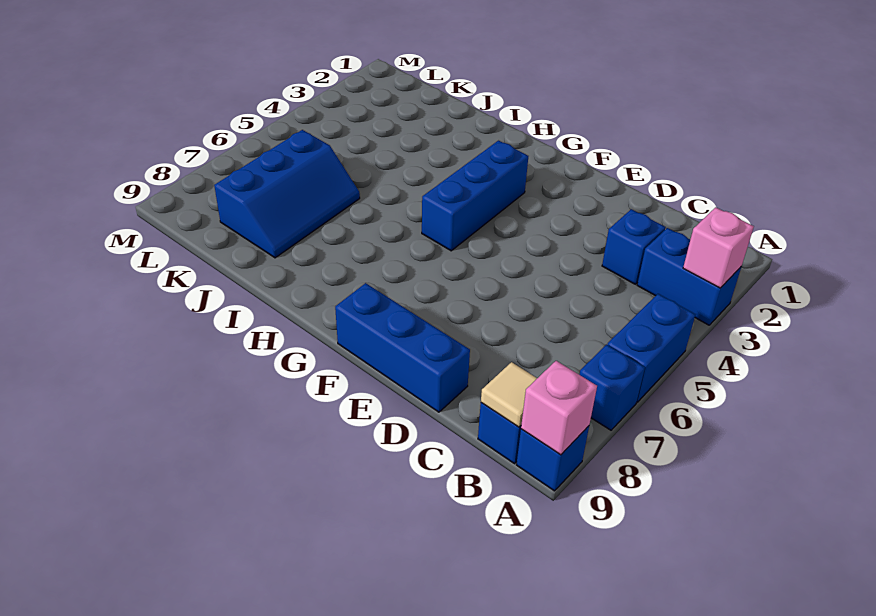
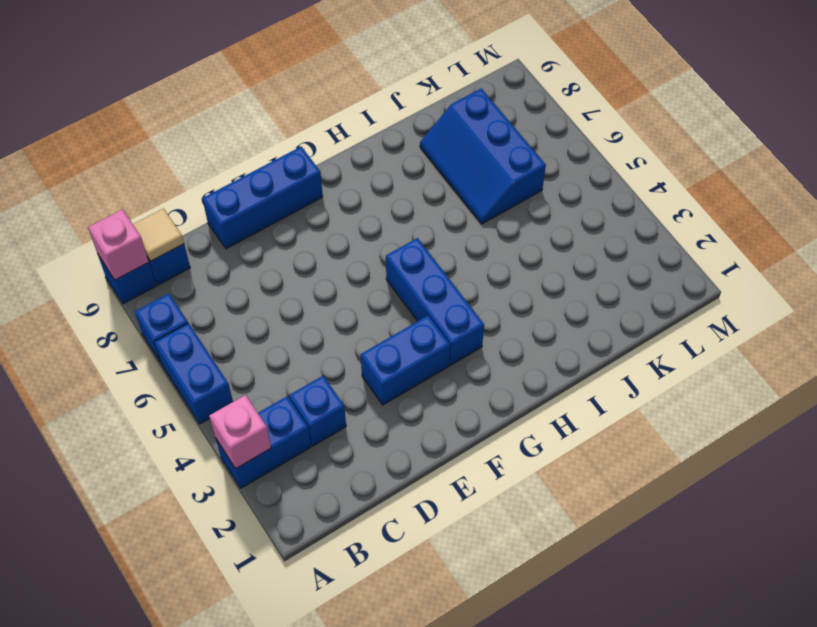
none -> blue brick E3:F3 level 1

